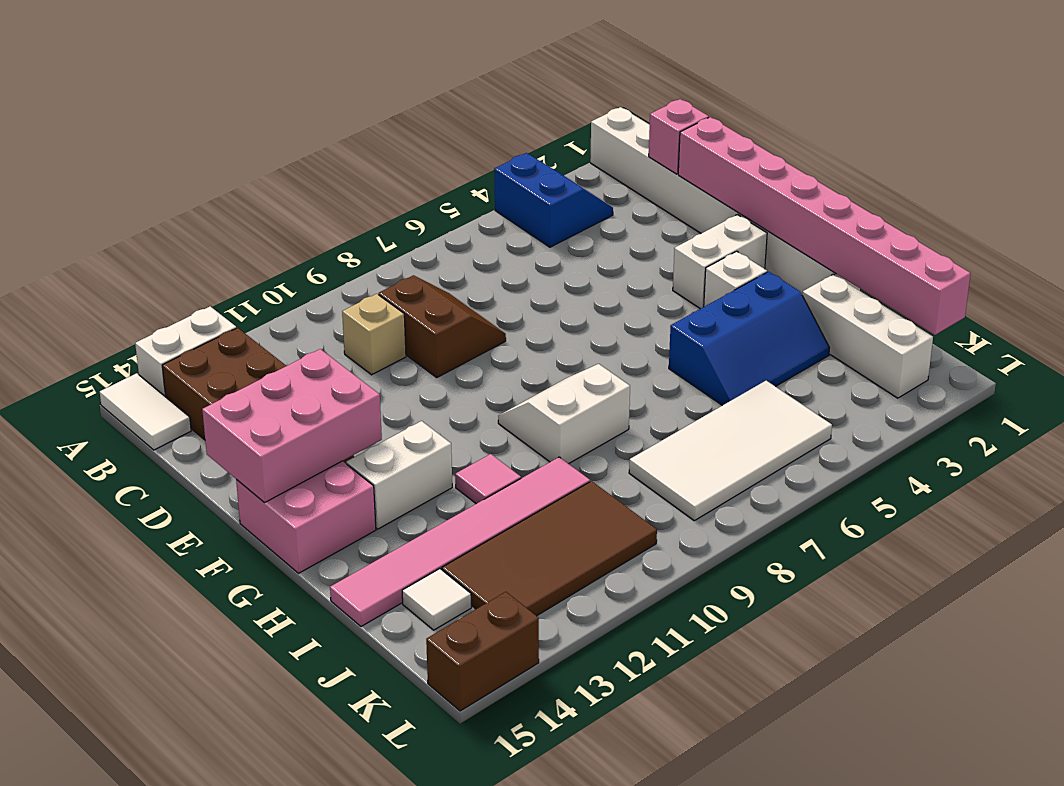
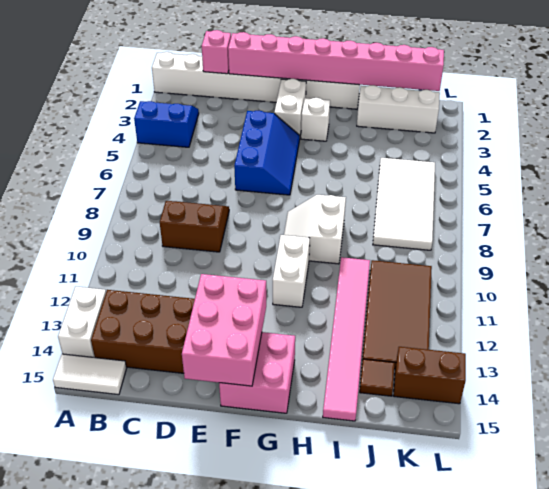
tan brick C10 level 1 -> none
white brick G12:G13 level 1 -> white brick G10:G11 level 1
blue slope H3:I5 level 1 top H -> blue slope E4:F6 level 1 top E
pink tile H11 level 1 -> none
white tile J14 level 1 -> brown tile J14 level 1
brown brick L14:L15 level 1 -> brown brick K14:L14 level 1

